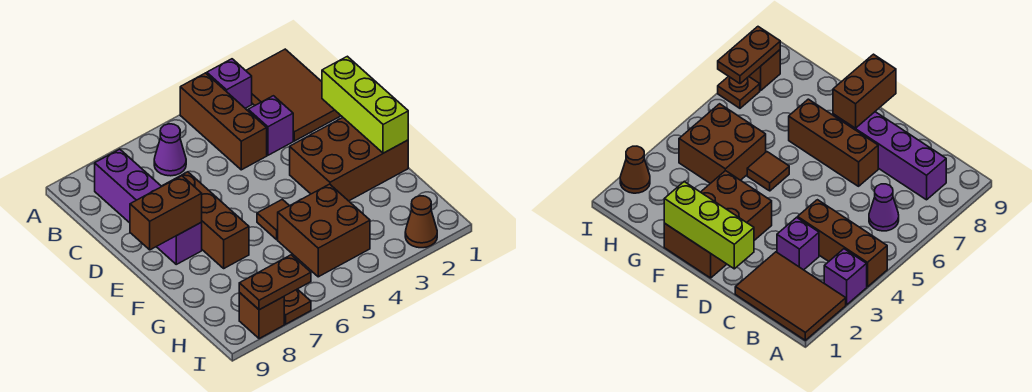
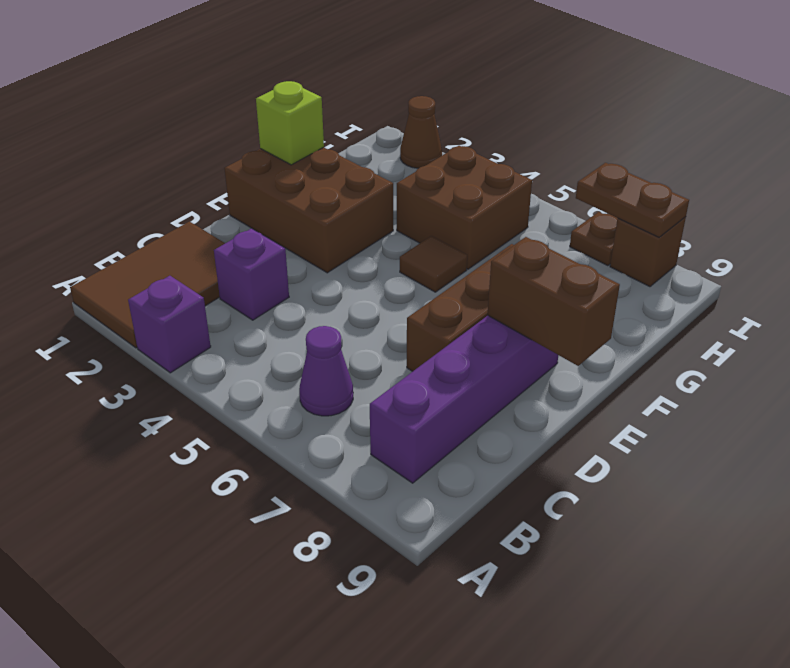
brown brick A4:C4 level 1 -> none
lime brick D1:F1 level 2 -> lime brick F1 level 2

